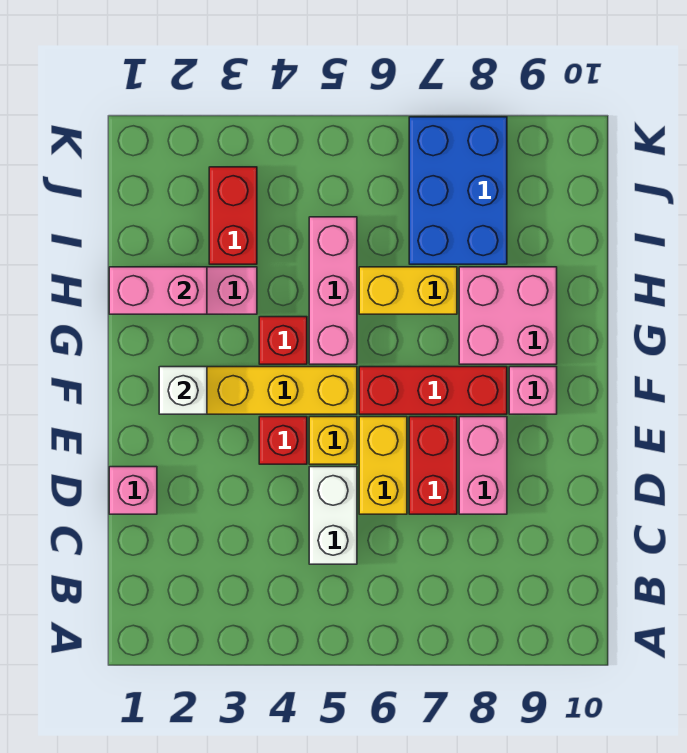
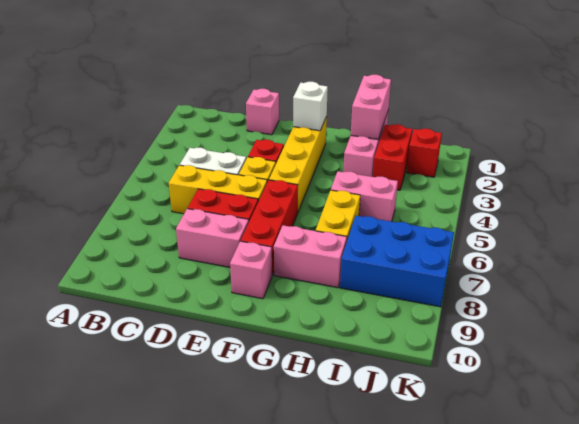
yellow brick D6:E6 level 1 -> yellow brick C6:E6 level 1
red brick G4 level 1 -> red brick J2 level 1
pink brick G5:I5 level 1 -> pink brick H5:I5 level 1
pink brick G8:H9 level 1 -> pink brick G8:H8 level 1
red brick I3:J3 level 1 -> red brick I2:I3 level 1

